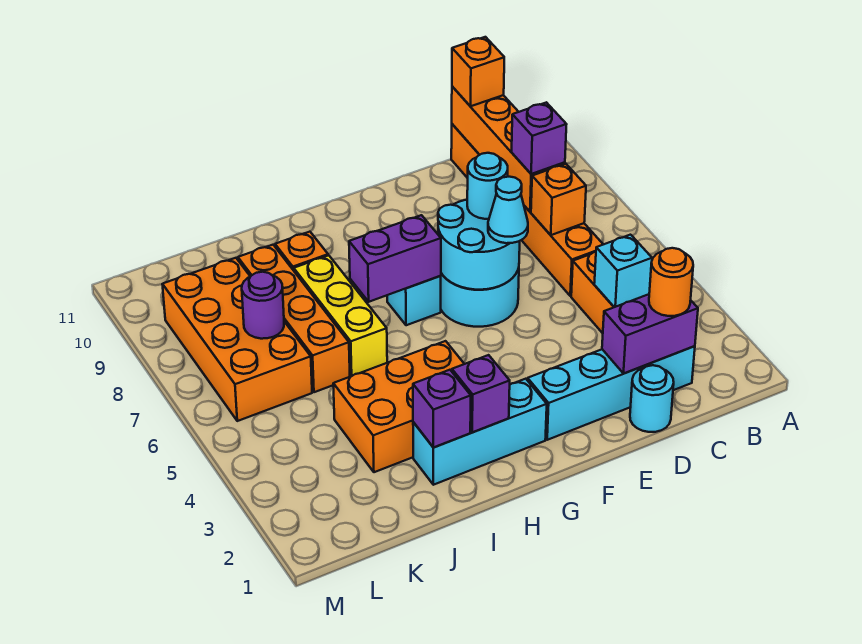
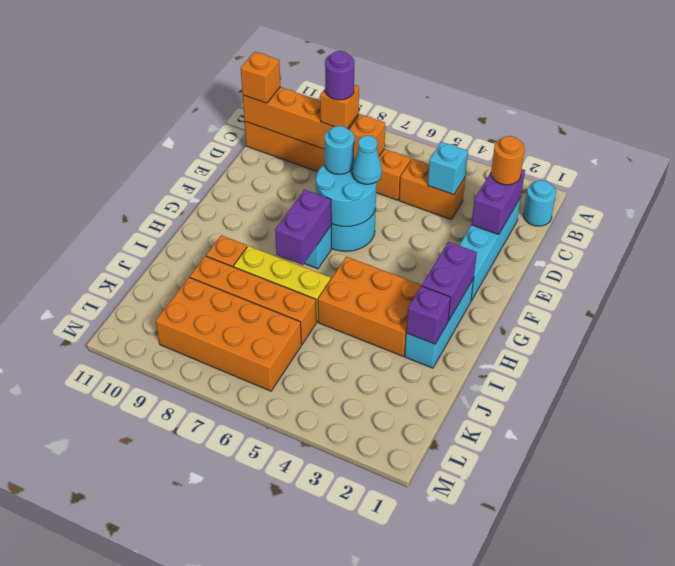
purple brick C8 level 3 -> orange brick C8 level 3
cyan round brick D1 level 1 -> cyan round brick B1 level 1
purple brick H2 level 2 -> purple brick G2:H2 level 2
orange brick H3:J4 level 1 -> orange brick H3:I5 level 1
purple round brick K7 level 2 -> purple round brick C8 level 4

